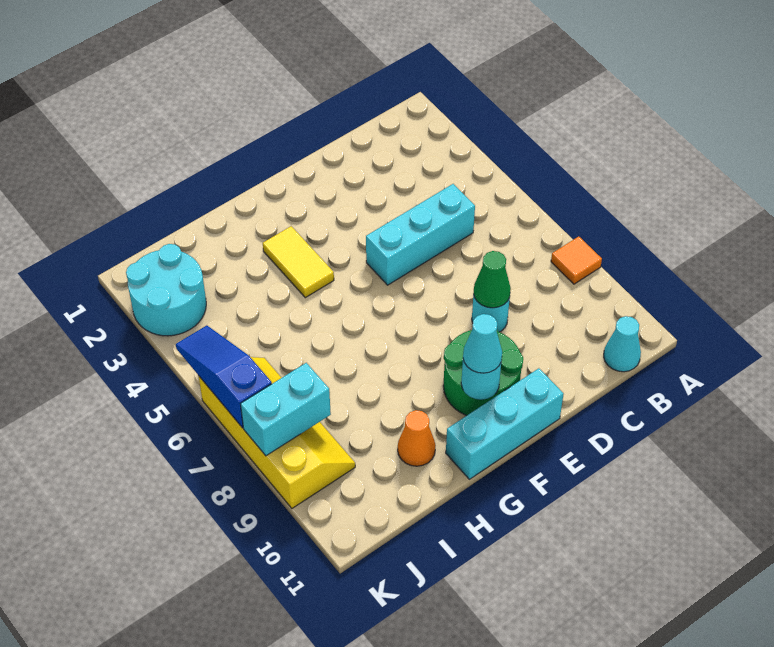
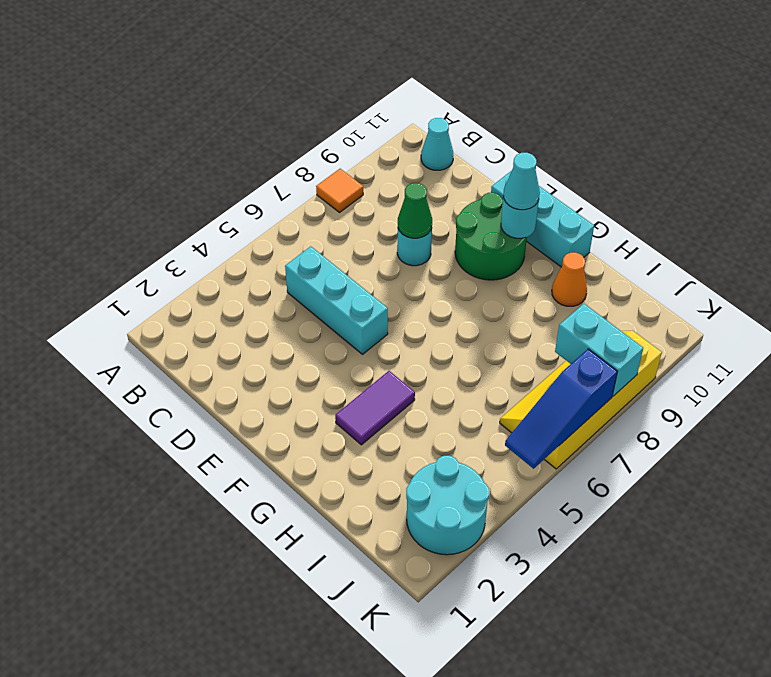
yellow tile G3:G4 level 1 -> purple tile G3:G4 level 1

